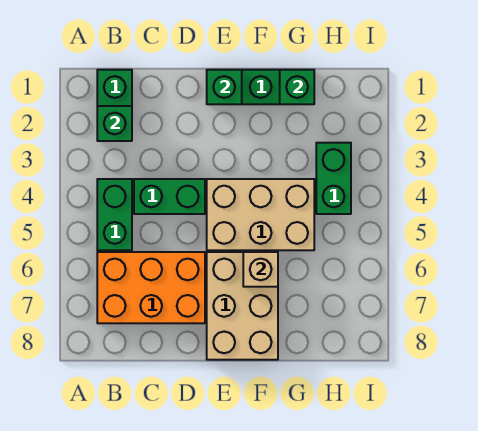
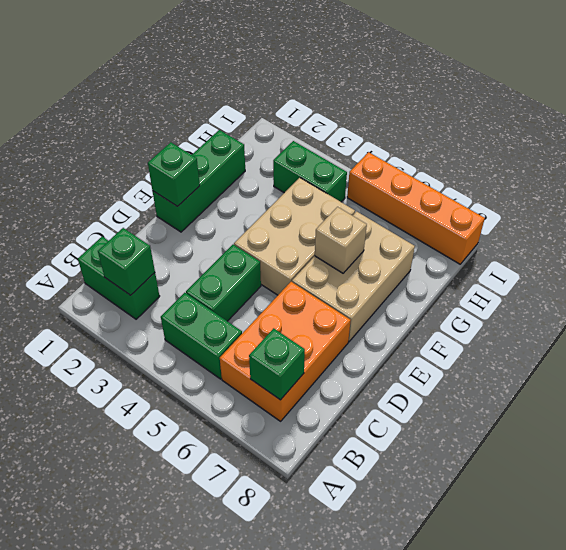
tan brick E6:F8 level 1 -> tan brick E6:G7 level 1
green brick G1 level 2 -> green brick B7 level 2
none -> orange brick I5:I8 level 1

